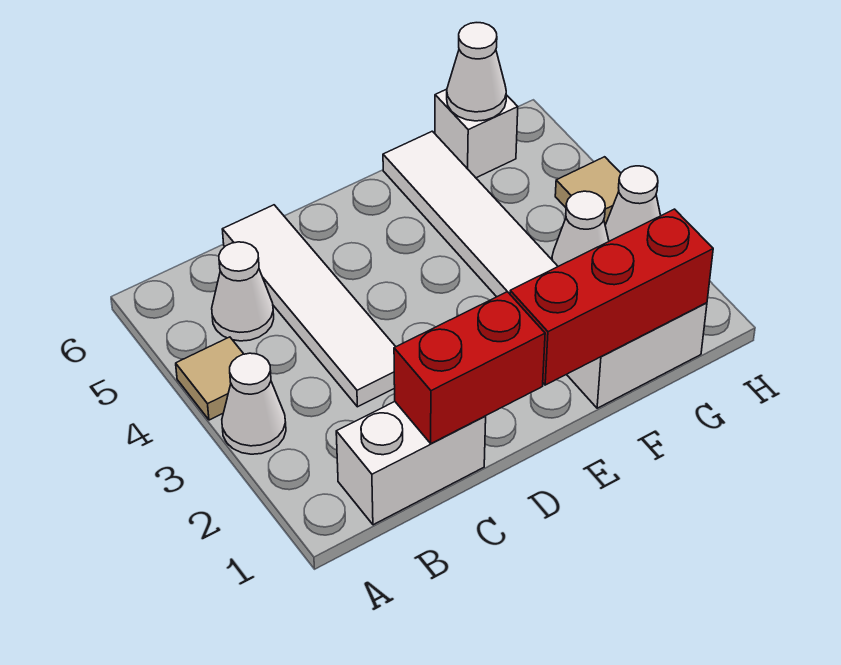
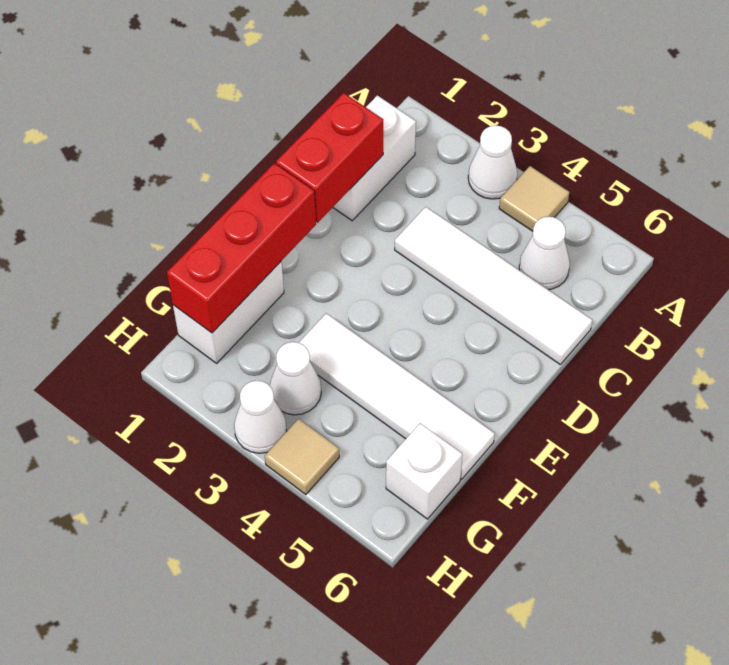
white cone G6 level 2 -> none

